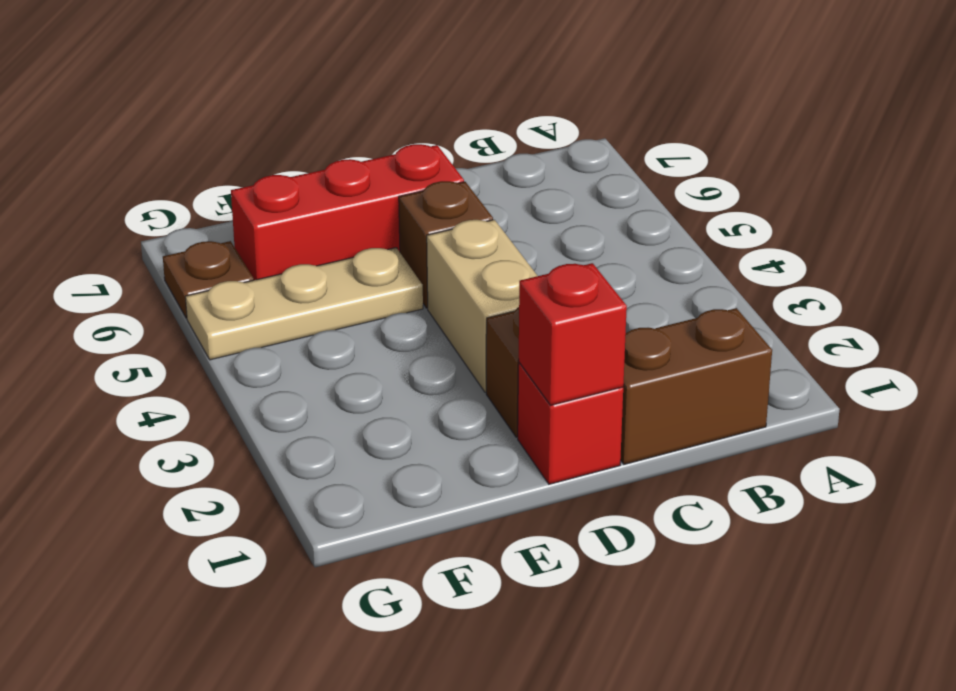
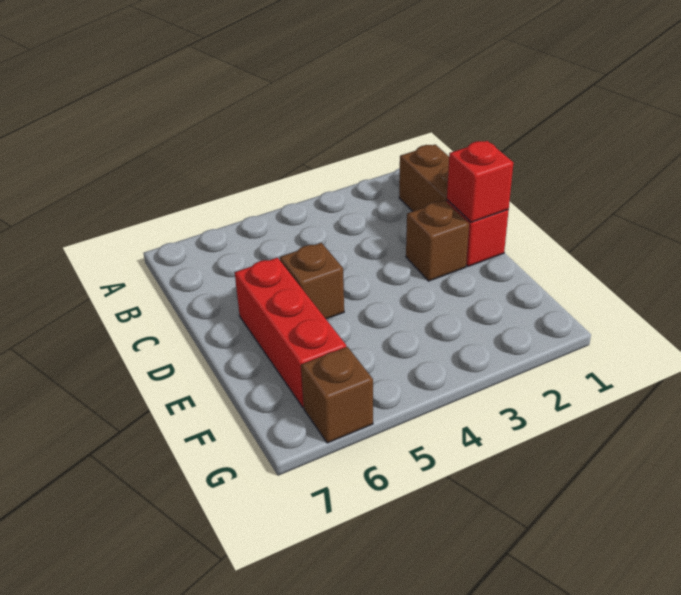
tan brick D3:D4 level 1 -> none
tan plate E5:G5 level 1 -> none
brown plate G6 level 1 -> brown brick G6 level 1

